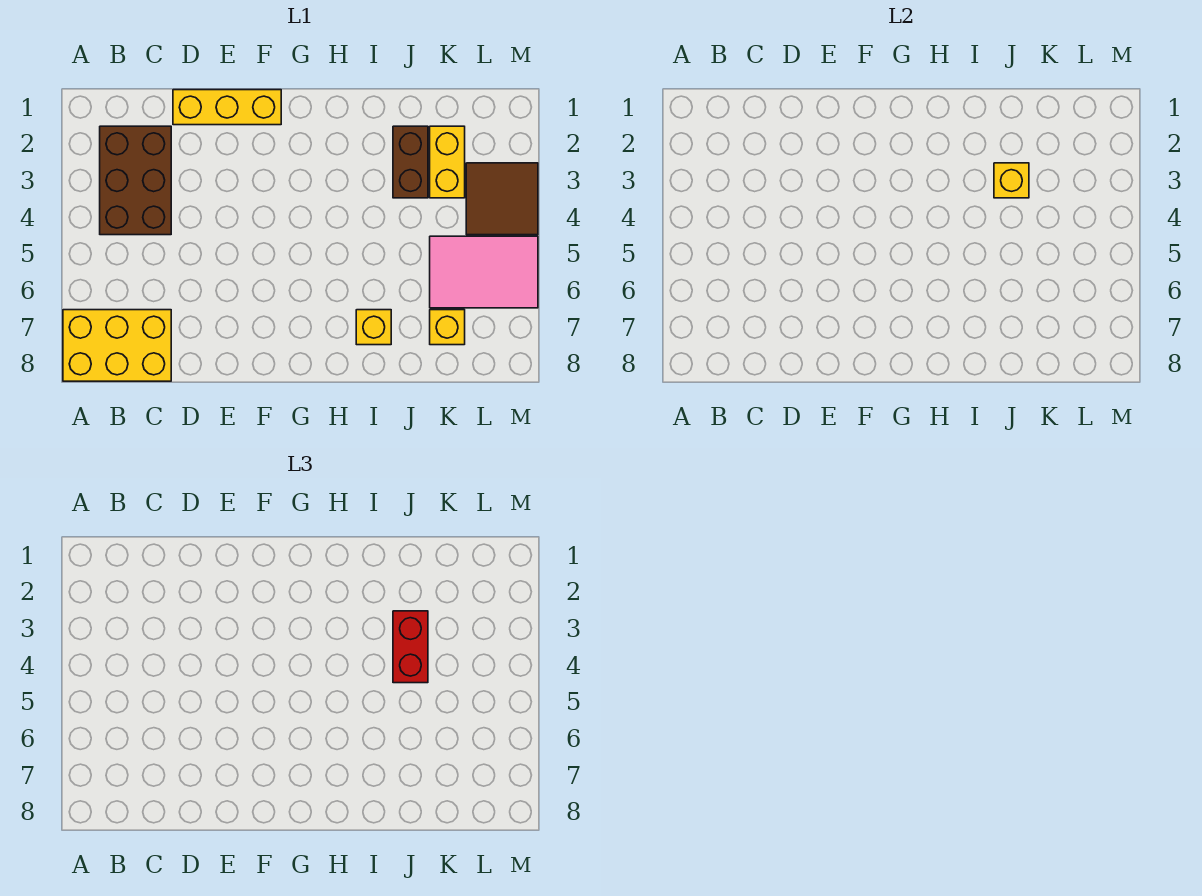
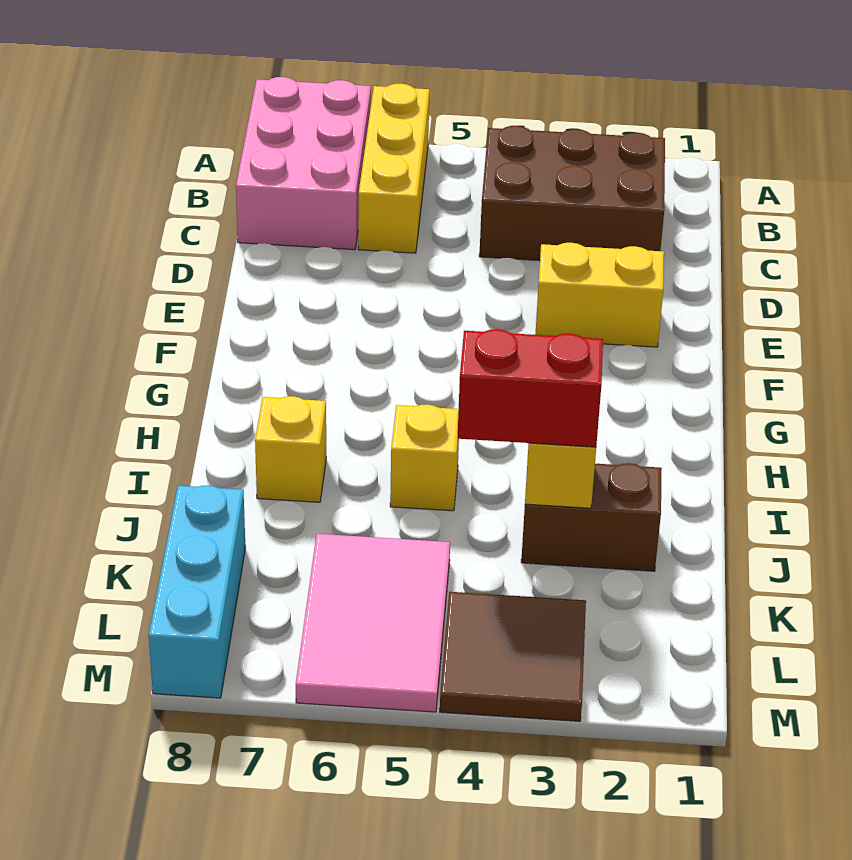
yellow brick A7:C8 level 1 -> pink brick A7:C8 level 1
yellow brick D1:F1 level 1 -> yellow brick A6:C6 level 1
yellow brick K2:K3 level 1 -> yellow brick E2:E3 level 1
yellow brick K7 level 1 -> yellow brick I5 level 1
none -> cyan brick K8:M8 level 1

